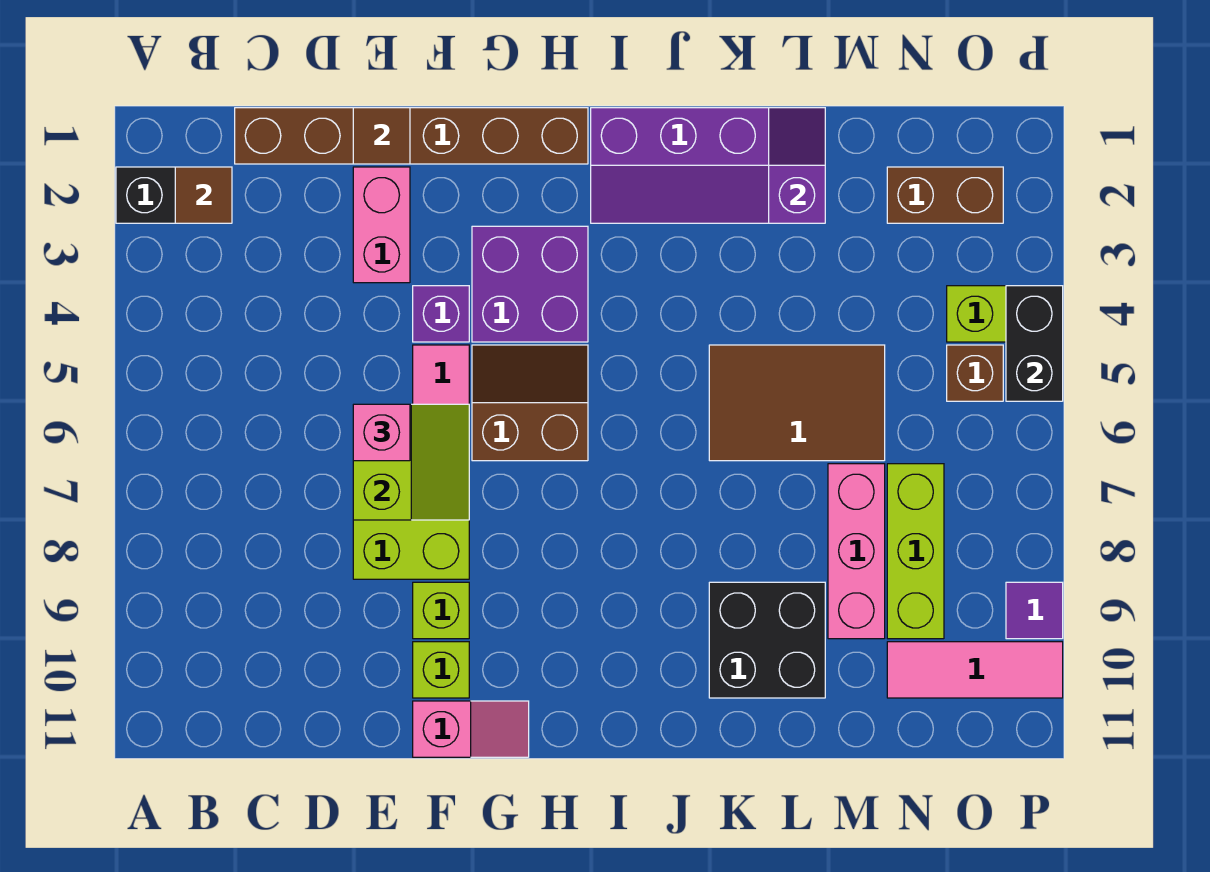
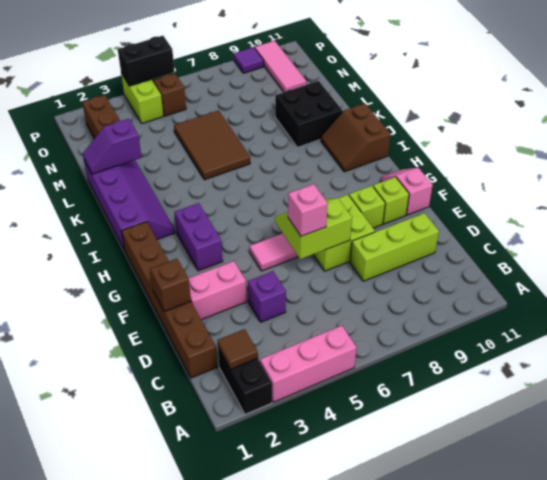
brown tile E1 level 2 -> brown brick E1 level 2
purple brick F4 level 1 -> purple brick D4 level 1
purple brick G3:H4 level 1 -> purple brick G3:H3 level 1
brown slope G5:H6 level 1 top 6 -> brown slope I10:J11 level 1 top 11
pink brick M7:M9 level 1 -> pink brick A3:A5 level 1
lime brick N7:N9 level 1 -> lime brick D8:D10 level 1

